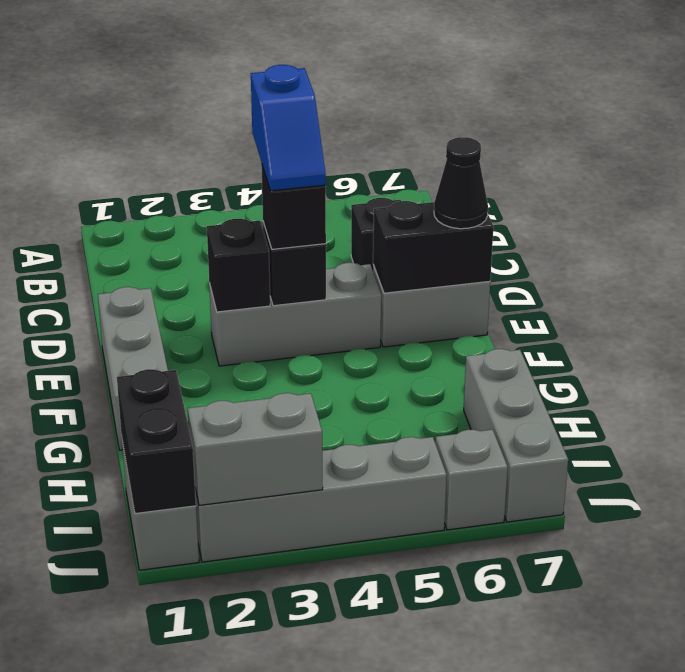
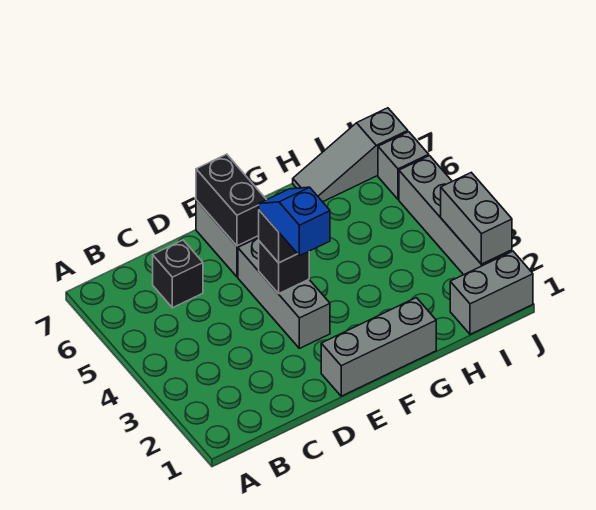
blue slope D4:E4 level 4 top D -> blue slope E3:E4 level 4 top 3
black brick E3 level 2 -> none
black cone E7 level 3 -> none
grey brick H7:J7 level 1 -> grey slope H7:J7 level 1 top J
black brick I1:J1 level 2 -> none

